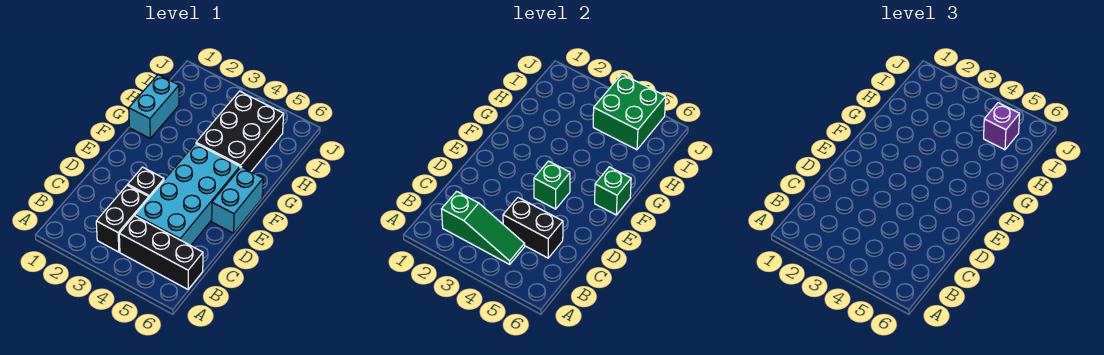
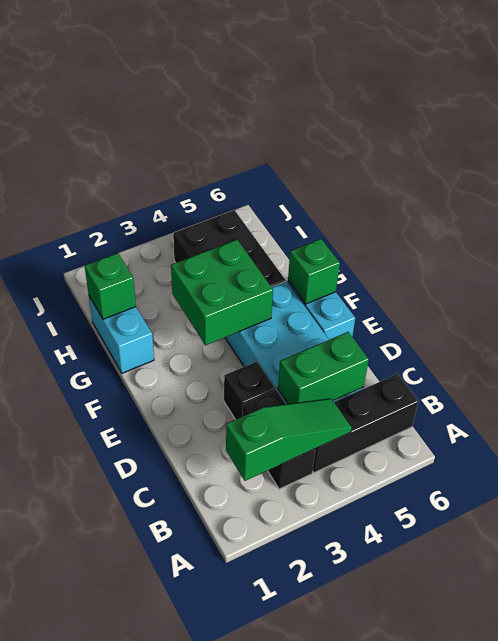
black brick C4:C5 level 2 -> green brick C4:C5 level 2
green brick E4 level 2 -> green brick H1 level 2
green brick I4:J5 level 2 -> green brick F3:G4 level 2
purple brick I5 level 3 -> none

